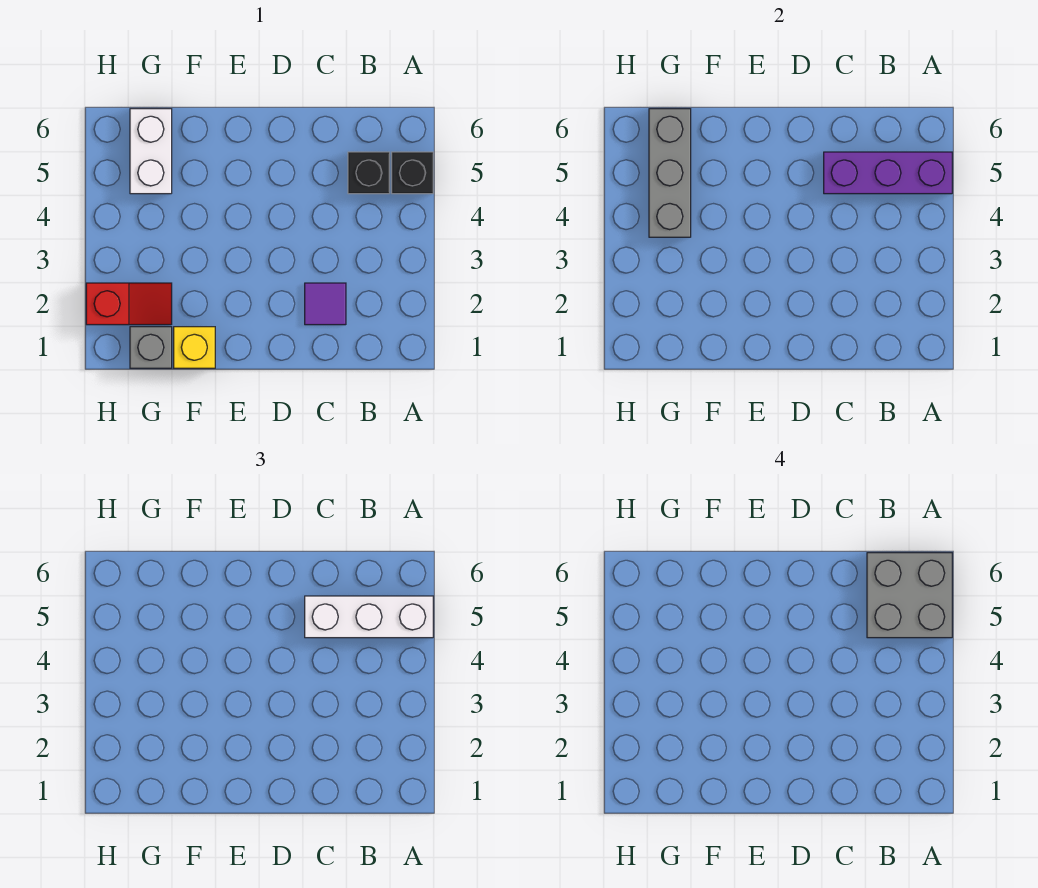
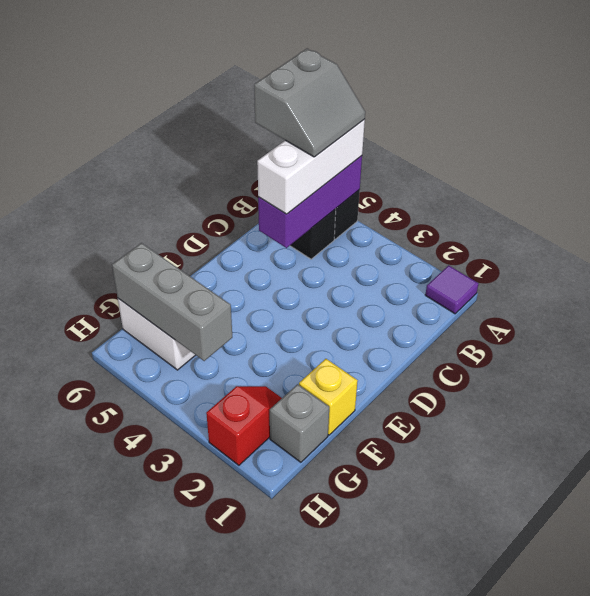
grey brick A5:B6 level 4 -> grey slope A5:B6 level 4 top 6
purple tile C2 level 1 -> purple tile A1 level 1

